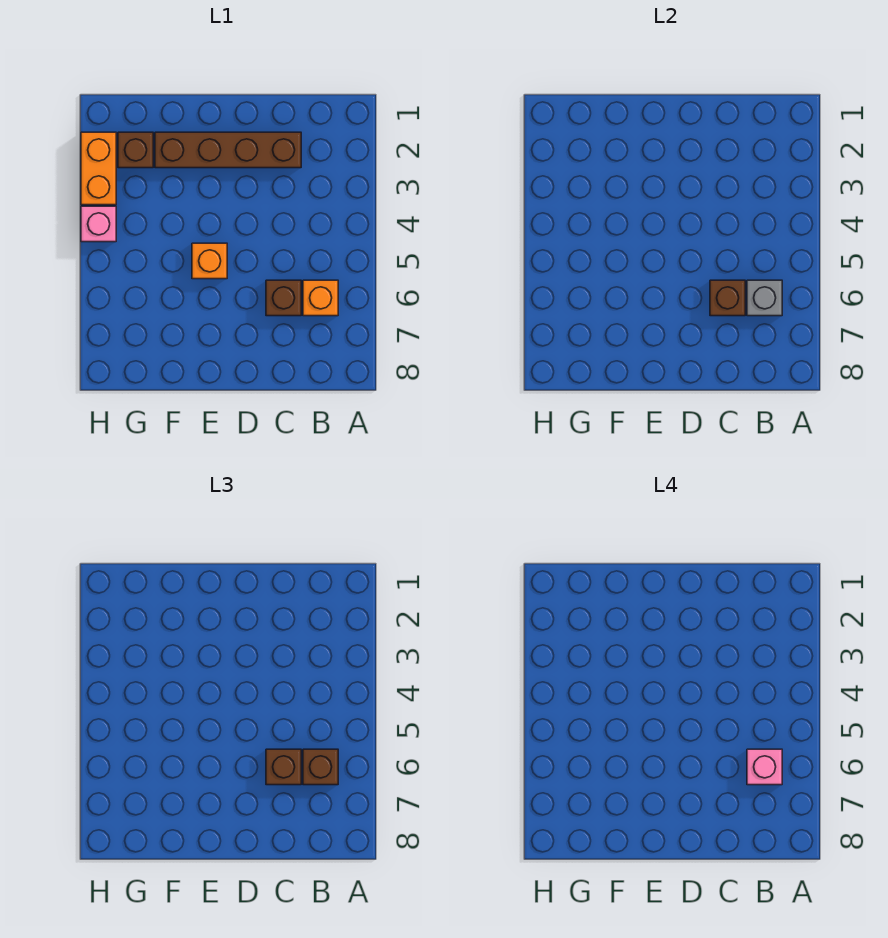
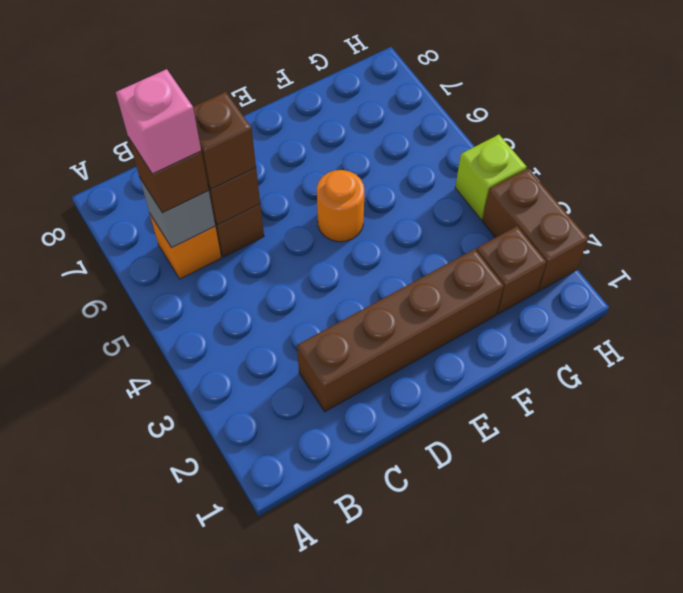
orange brick E5 level 1 -> orange round brick E5 level 1
orange brick H2:H3 level 1 -> brown brick H2:H3 level 1
pink brick H4 level 1 -> lime brick H4 level 1

